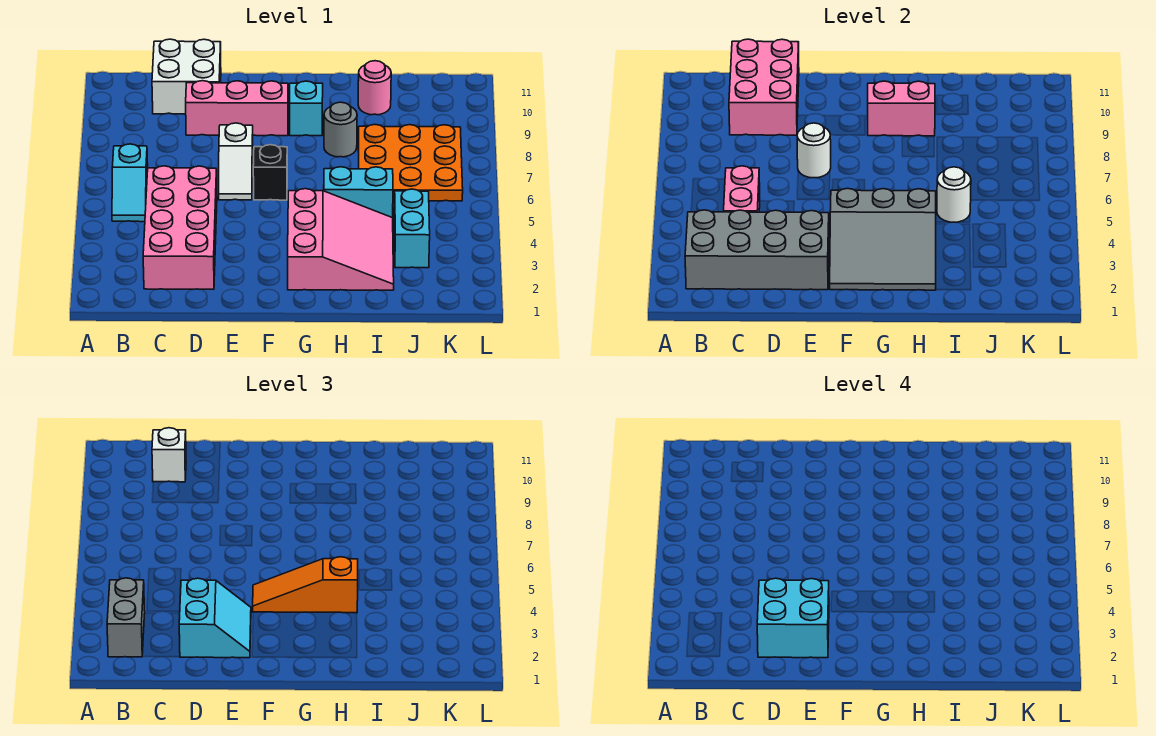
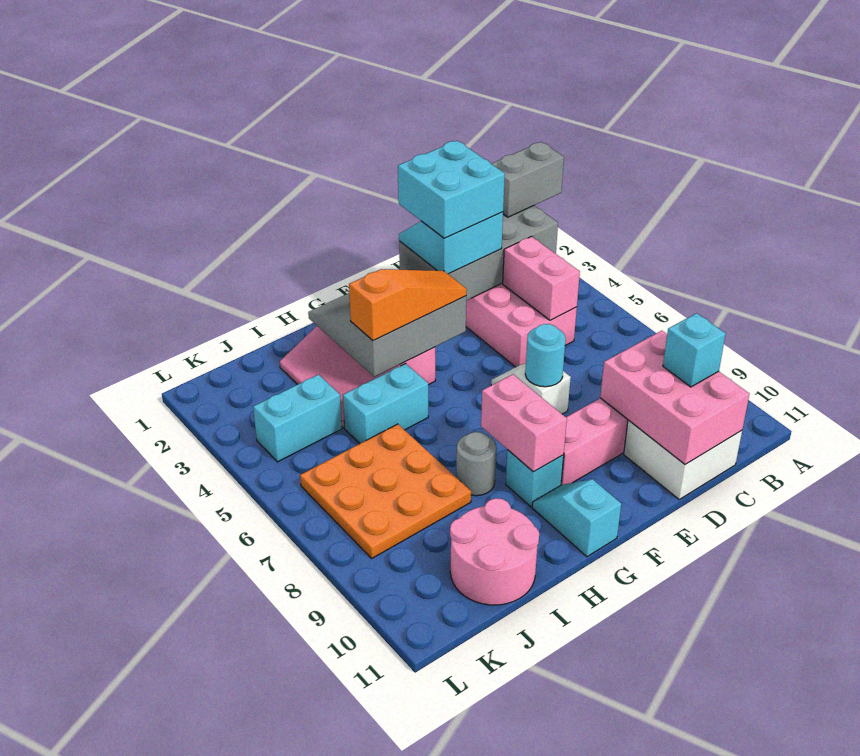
grey brick B2:B3 level 3 -> grey brick A2:B2 level 3
cyan slope B5:B6 level 1 top 6 -> cyan slope G10:G11 level 1 top 11
white brick C10 level 3 -> cyan brick C10 level 3
cyan slope D2:E3 level 3 top D -> cyan slope D2:E3 level 3 top 3
white round brick E7 level 2 -> cyan round brick E7 level 2
black brick F6 level 1 -> none
pink brick G9:H9 level 2 -> pink brick G8:G9 level 2
white round brick I5 level 2 -> none
pink round brick I10 level 1 -> pink round brick I10:J11 level 1
cyan brick J3:J4 level 1 -> cyan brick J4:K4 level 1

